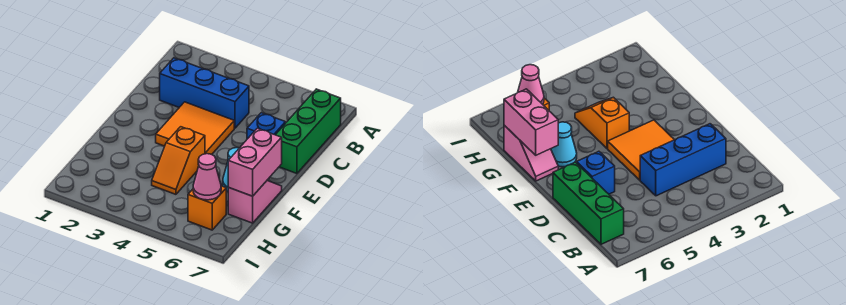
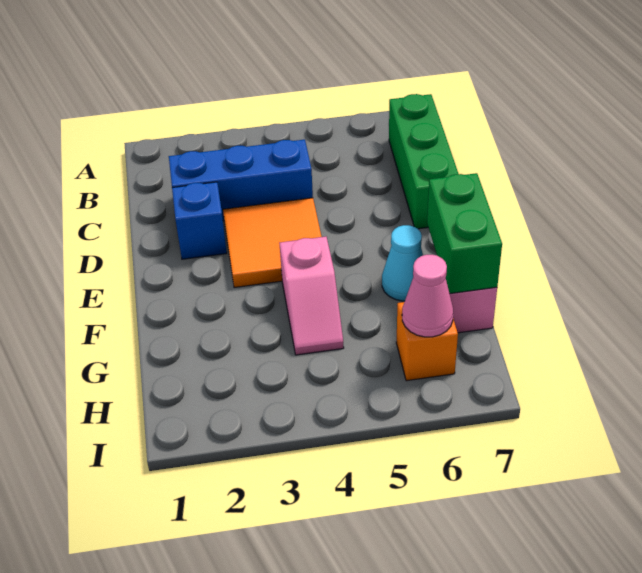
blue brick D6 level 1 -> blue brick D2 level 1
orange slope F4:G4 level 1 top F -> pink slope F4:G4 level 1 top F
pink brick F7:G7 level 2 -> green brick F7:G7 level 2

